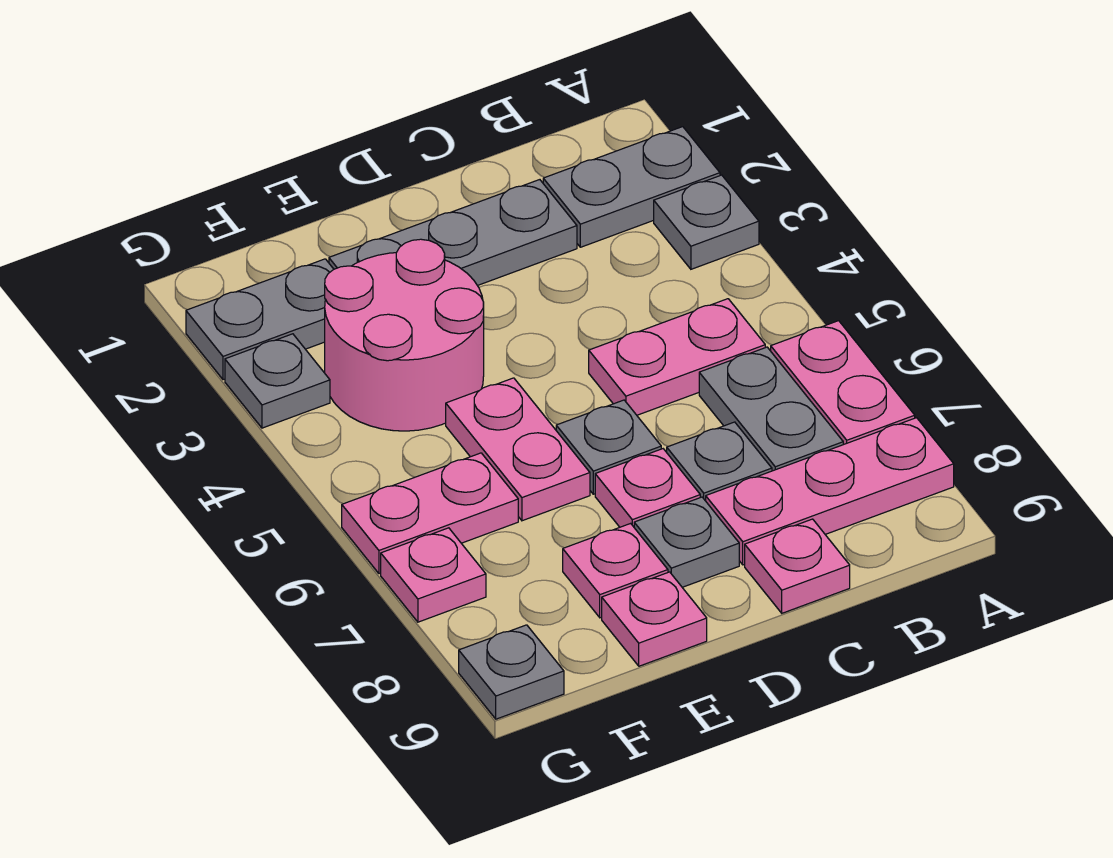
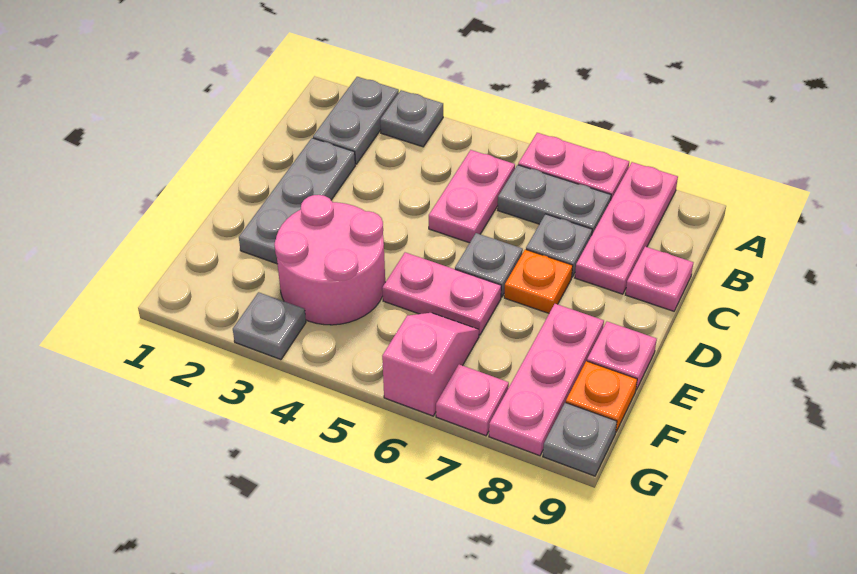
pink plate D7 level 1 -> orange plate D7 level 1
grey plate D8 level 1 -> none
pink plate E8 level 1 -> pink plate E8:G8 level 1
grey plate F2:G2 level 1 -> none
pink plate F6:G6 level 1 -> pink slope F6:G6 level 1 top G
none -> orange plate F9 level 1

